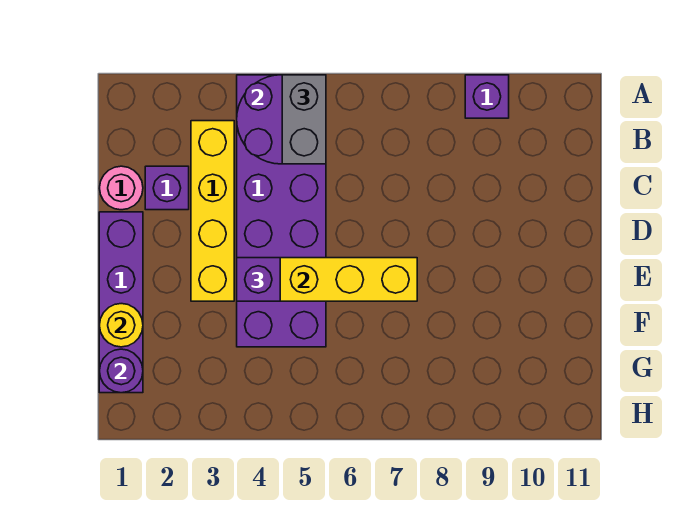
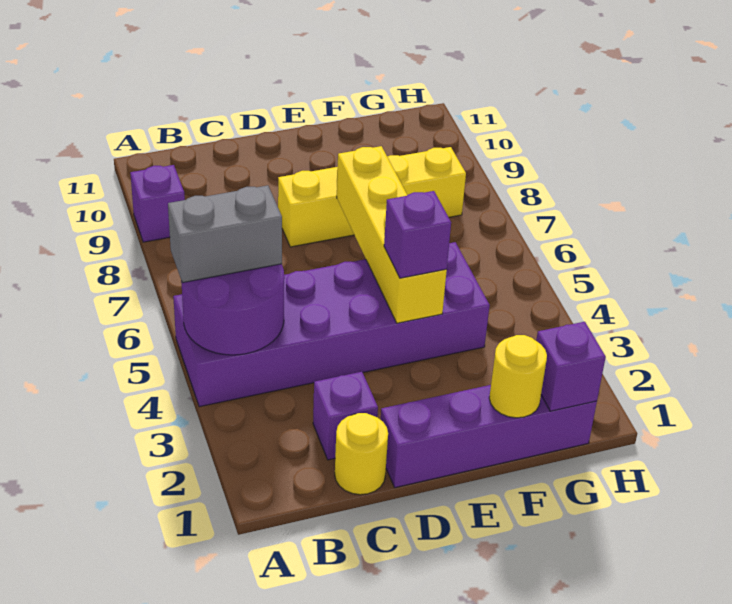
yellow brick B3:E3 level 1 -> yellow brick D8:G8 level 1
pink round brick C1 level 1 -> yellow round brick C1 level 1
purple round brick G1 level 2 -> purple brick G1 level 2

